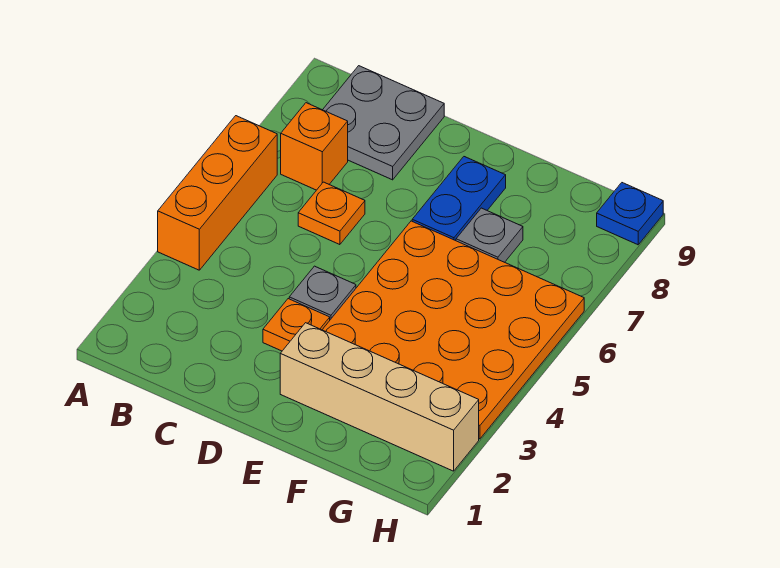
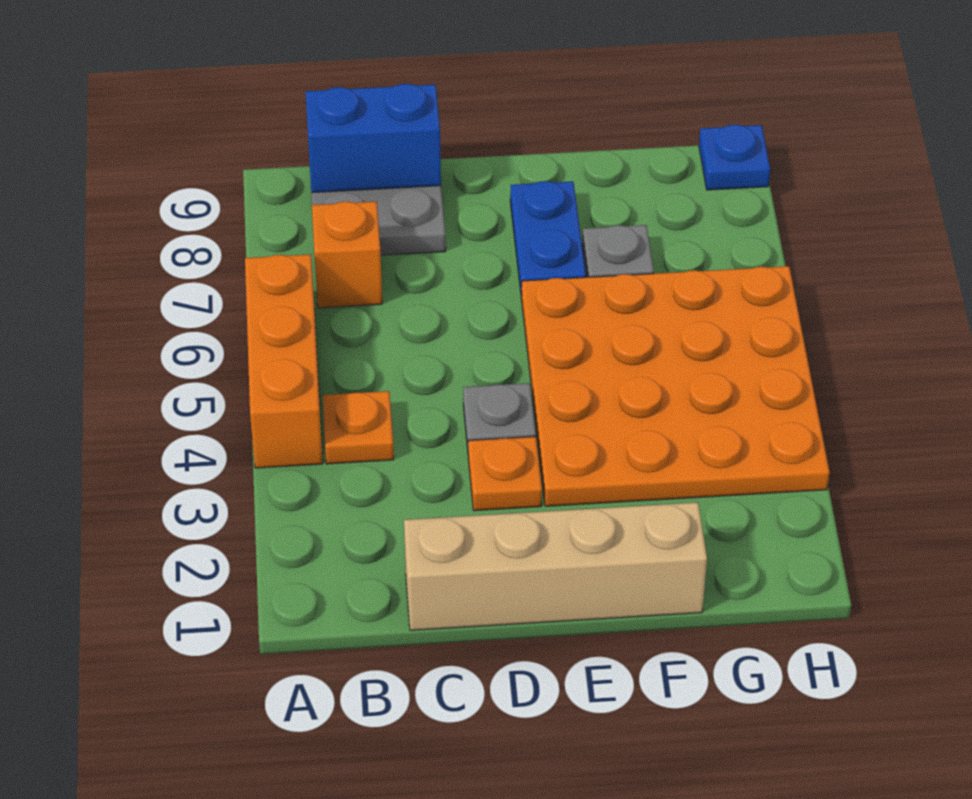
none -> blue brick B9:C9 level 2
orange plate C6 level 1 -> orange plate B4 level 1
tan brick E2:H2 level 1 -> tan brick C1:F1 level 1

